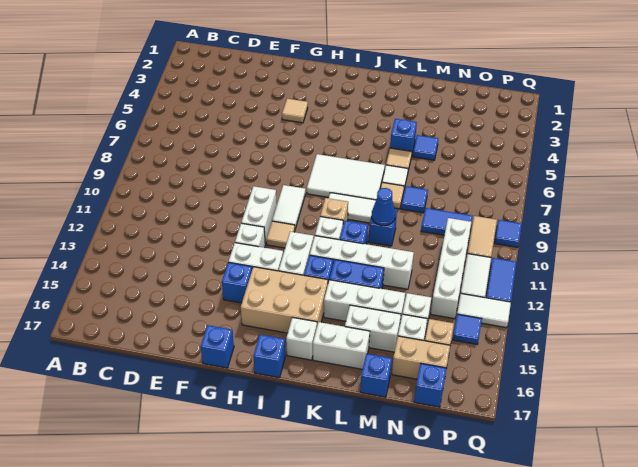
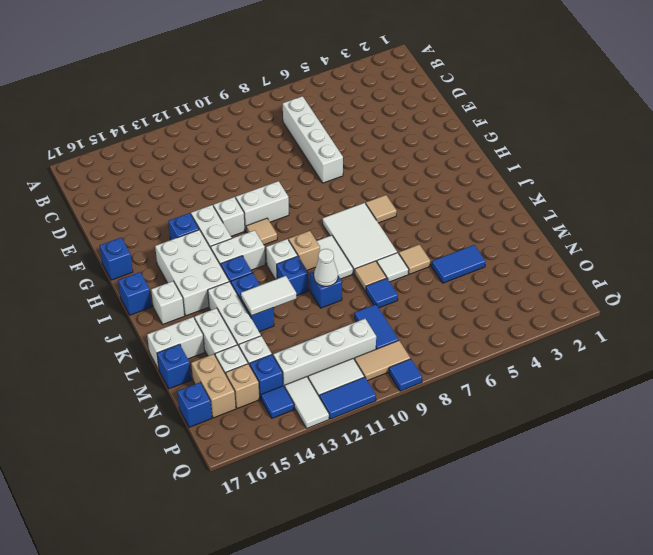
tan tile G4 level 1 -> tan tile I6 level 1
white tile H9:H10 level 1 -> white tile L12:L13 level 2
tan brick H14:J15 level 1 -> white brick H14:J15 level 1
white brick J12:M12 level 1 -> white brick C7:F7 level 1
white brick K16:L16 level 1 -> white brick L16:L17 level 1
blue brick L5 level 1 -> blue brick O14 level 1
blue cone L10 level 2 -> white cone L10 level 2
blue tile M5 level 1 -> blue tile M4:M5 level 1

